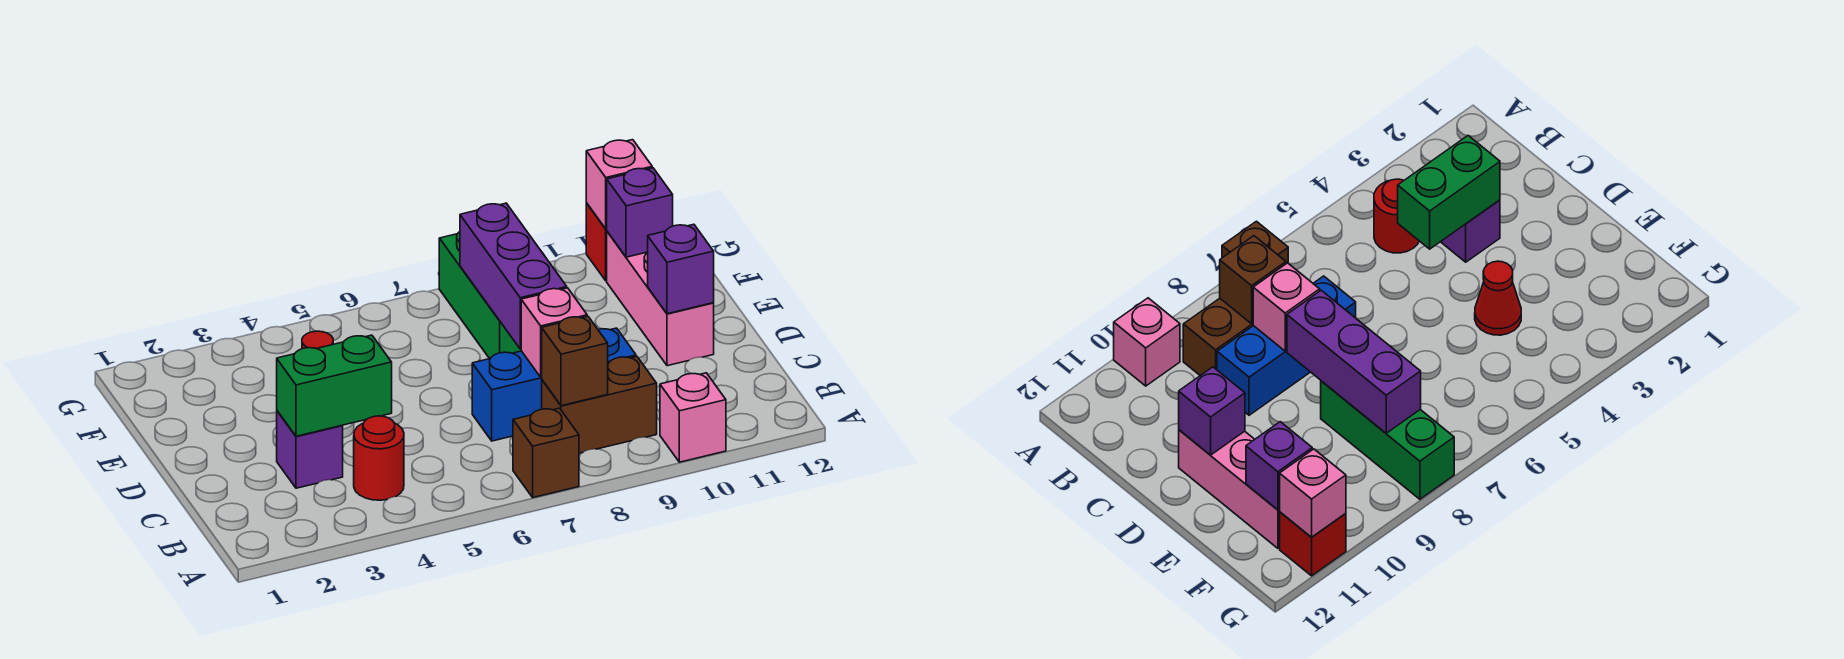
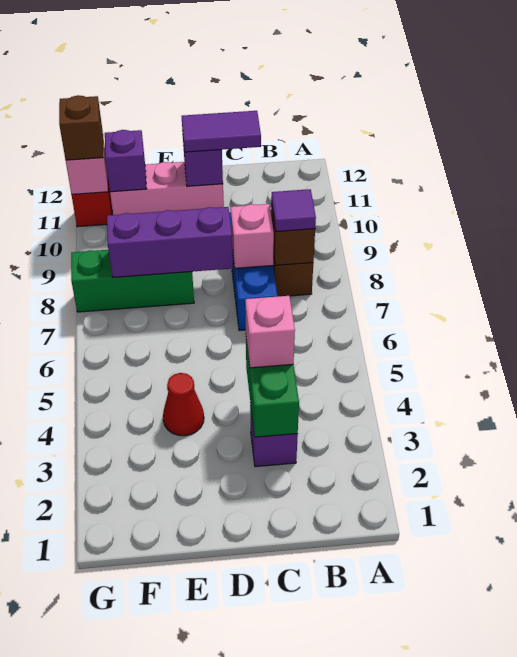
brown brick A7 level 1 -> brown brick G11 level 3
pink brick A10 level 1 -> pink brick C4 level 3
red round brick B4 level 1 -> none
none -> purple tile B8 level 3
none -> purple tile C11:D11 level 3

